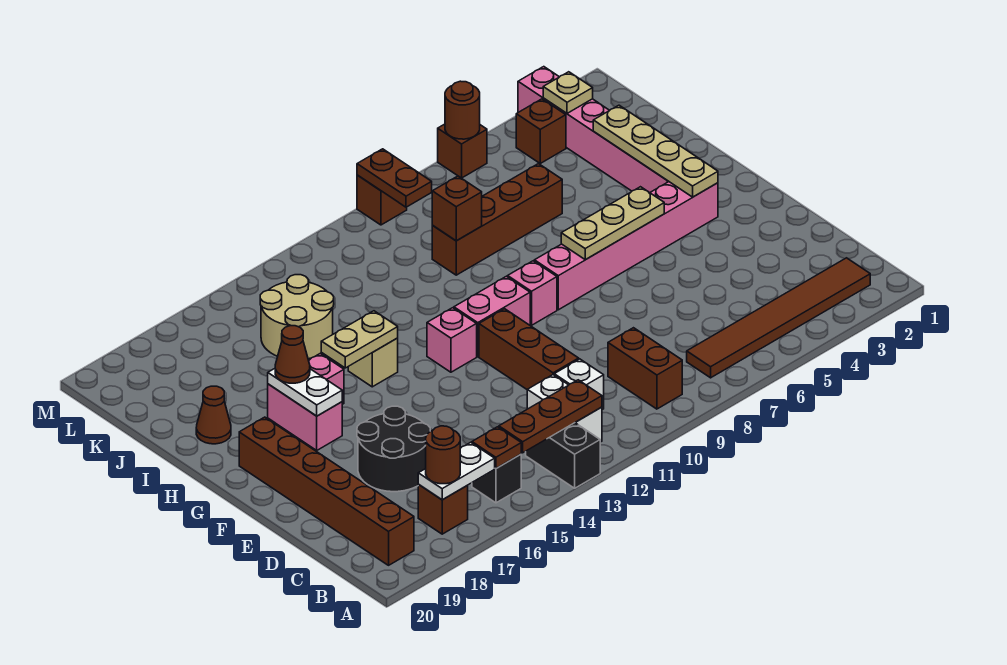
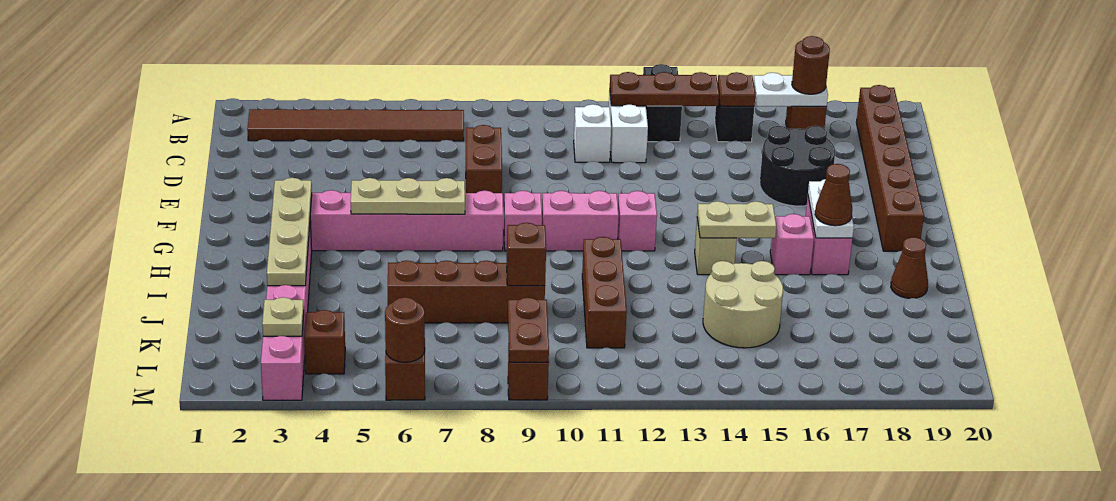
brown brick B9:C9 level 1 -> brown brick D8:E8 level 1
brown brick D11:F11 level 1 -> brown brick I11:K11 level 1

